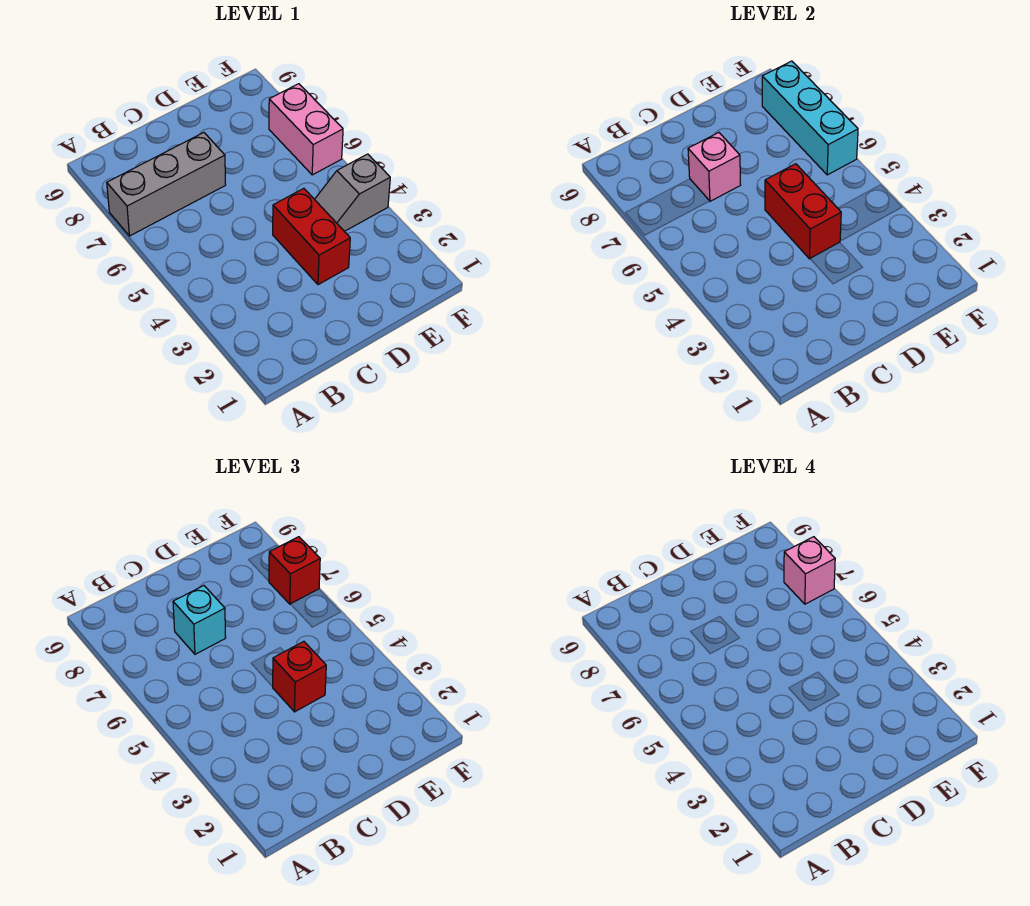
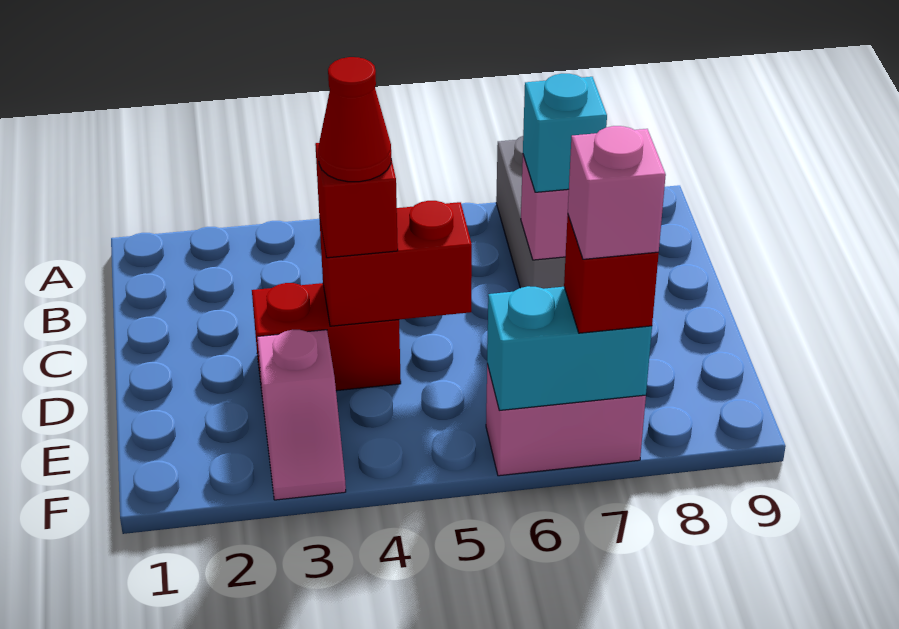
none -> red cone D4 level 4
none -> pink slope E3:F3 level 1 top E
grey slope E4:F4 level 1 top F -> none
cyan brick F6:F8 level 2 -> cyan brick F6:F7 level 2

